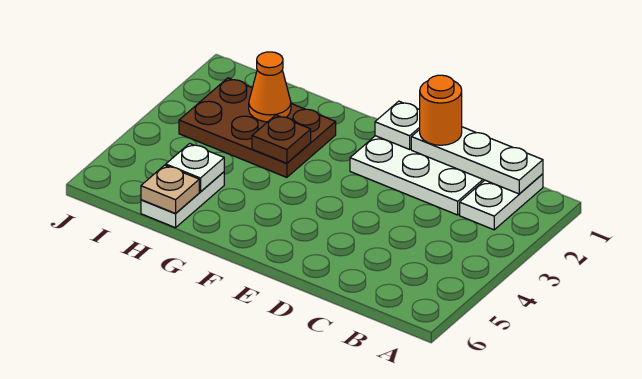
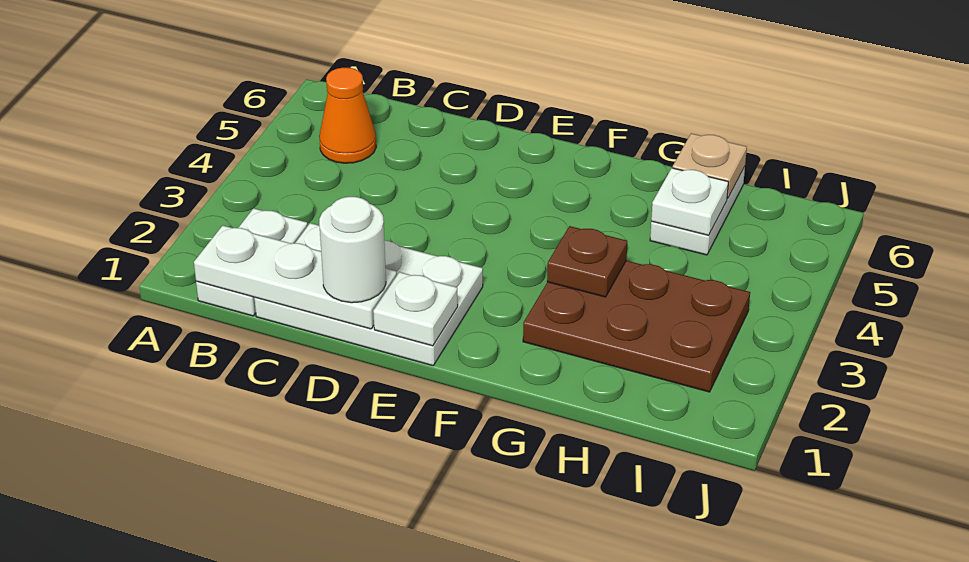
orange round brick D1 level 3 -> white round brick D1 level 3
orange cone H2 level 2 -> orange cone B5 level 1

